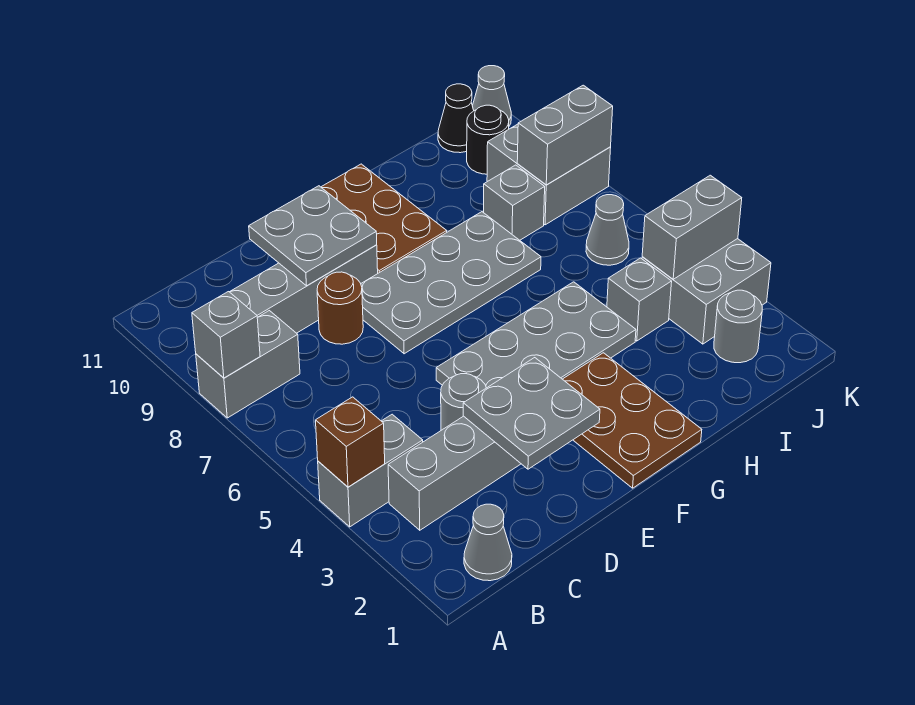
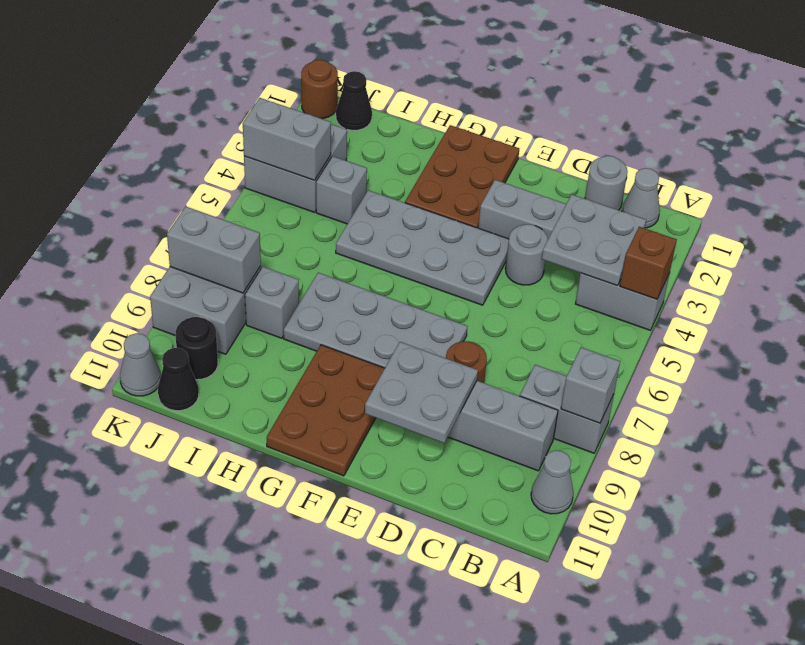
grey plate D2:E3 level 2 -> grey plate B3:C4 level 2
none -> black cone J1 level 1
grey round brick J2 level 1 -> grey round brick C1 level 1
grey cone J6 level 1 -> grey cone A10 level 1
none -> brown round brick K1 level 1

